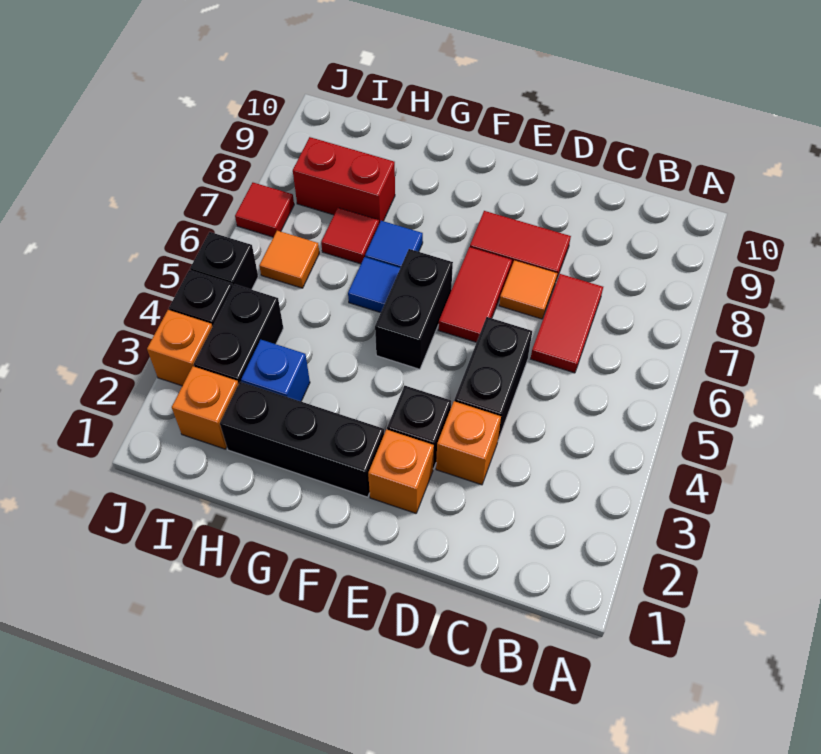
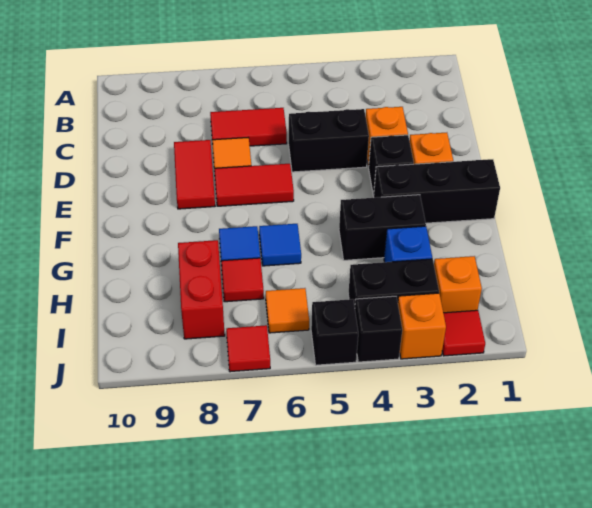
black brick F2:H2 level 1 -> black brick F1:F3 level 1
black brick F5:F6 level 1 -> black brick G3:G4 level 1
none -> red tile J2 level 1

